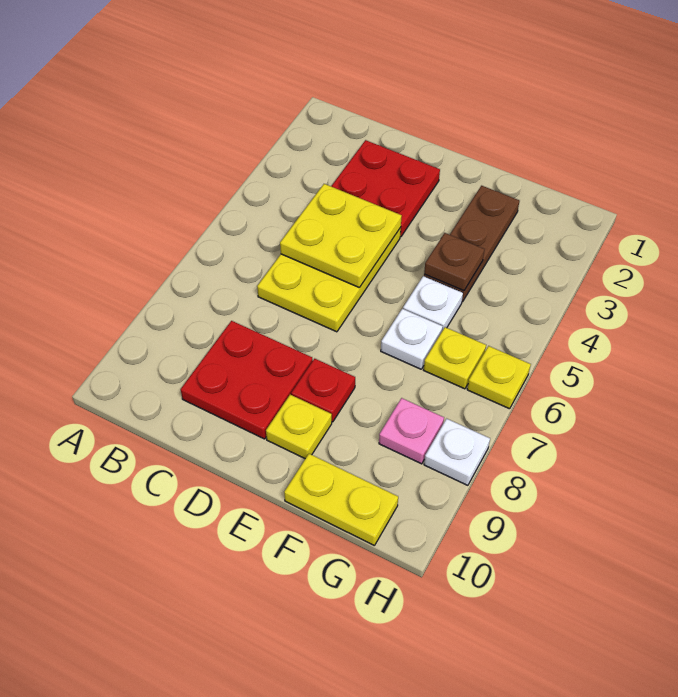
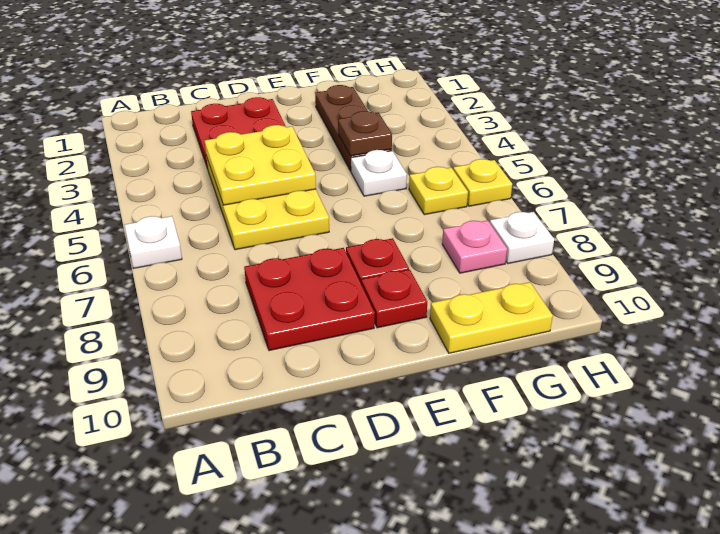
yellow plate E9 level 1 -> red plate E9 level 1
white plate F6 level 1 -> white plate A6 level 1

